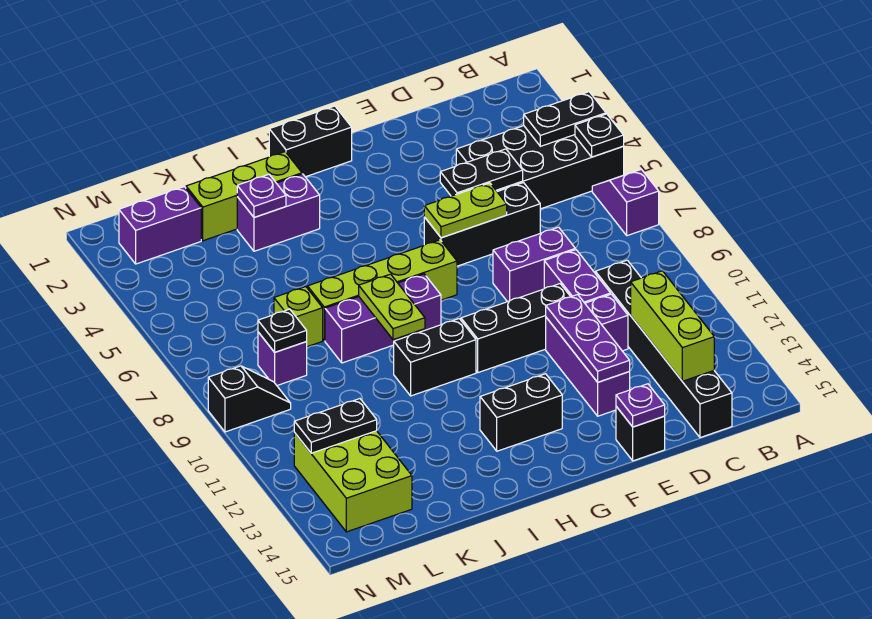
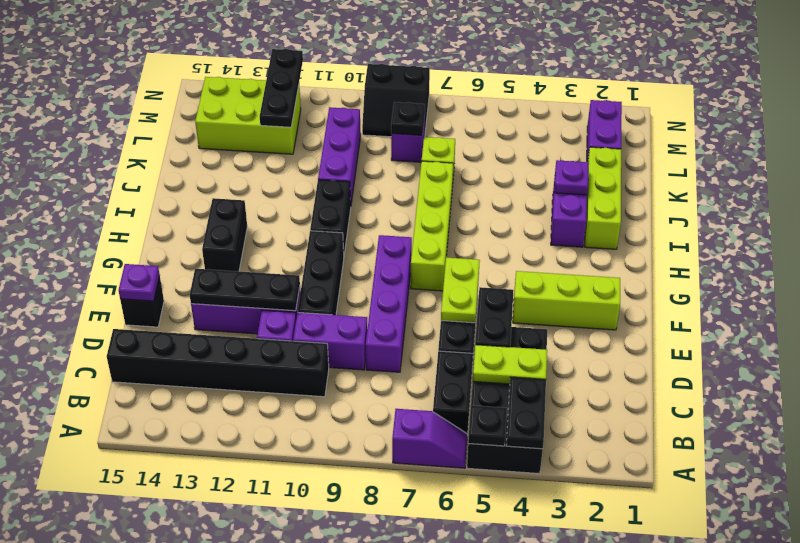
lime brick C12:C14 level 2 -> lime brick F2:F4 level 1
purple brick D8:E8 level 1 -> purple brick D8:G8 level 1
purple plate E11:E13 level 2 -> black plate E11:E13 level 2
black brick G1:H1 level 1 -> black brick B6:C6 level 1
purple brick H8:J8 level 1 -> purple brick J10:L10 level 1
lime plate I8:I9 level 2 -> lime plate C4:C5 level 2
black plate L12:M12 level 2 -> black plate L12:N12 level 2
black slope M9:N9 level 1 top N -> black slope M8:N9 level 1 top N

